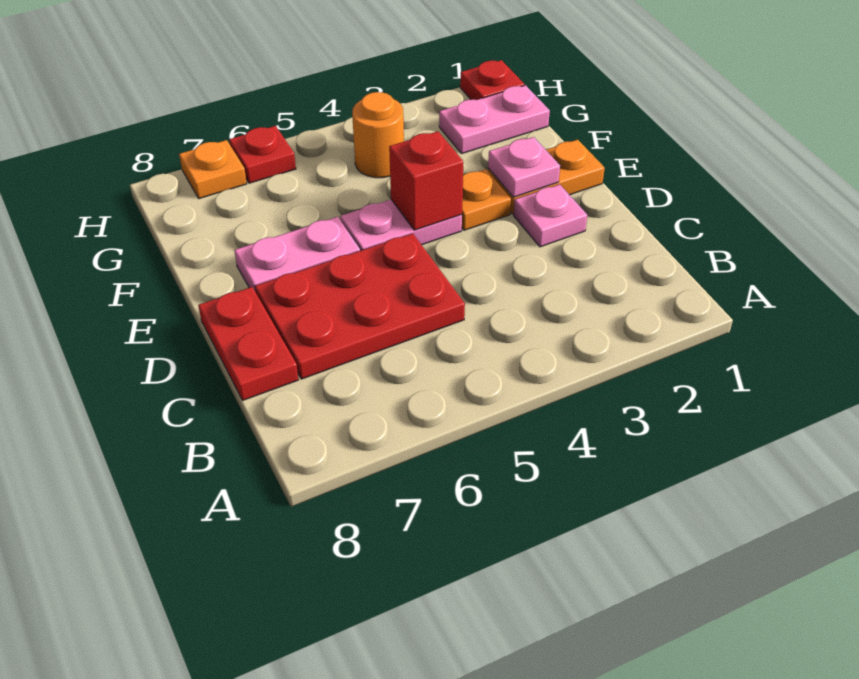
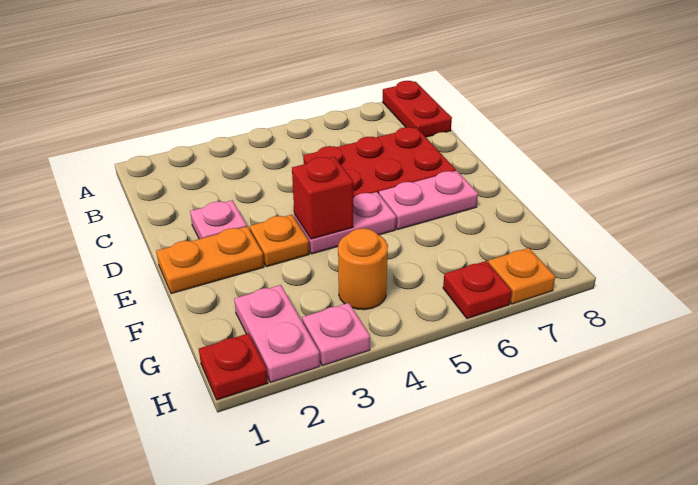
red plate C8:D8 level 1 -> red plate A8:B8 level 1
pink plate E2 level 2 -> pink plate H3 level 1
pink plate G1:G2 level 1 -> pink plate G2:H2 level 1

